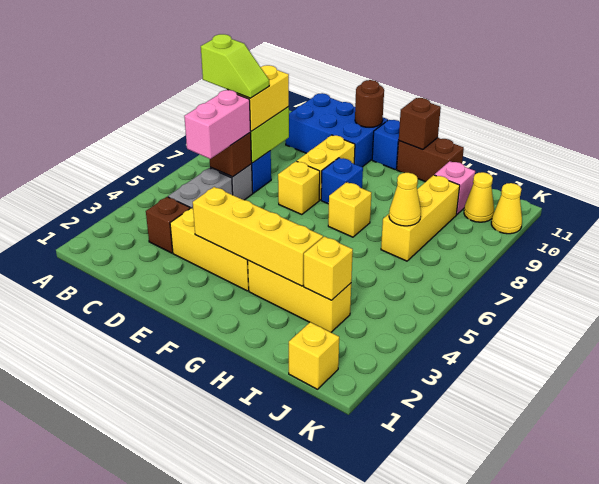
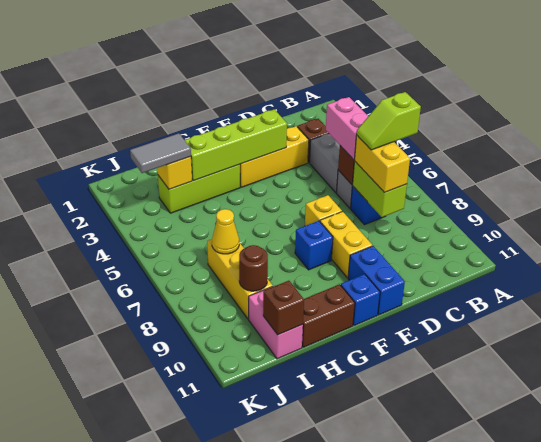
blue brick C10:E11 level 1 -> blue brick E10:E11 level 1
yellow brick E3:H3 level 2 -> lime brick E3:H3 level 2
brown round brick E11 level 2 -> brown round brick I9 level 2
yellow brick G3:I3 level 1 -> lime brick G3:I3 level 1
yellow brick G7 level 1 -> none
brown brick G11 level 2 -> brown brick I11 level 2
none -> grey tile I3:J3 level 3
pink brick I10 level 1 -> pink brick I10:I11 level 1
yellow brick J1 level 1 -> none
yellow cone J10 level 1 -> none
yellow cone K10 level 1 -> none

